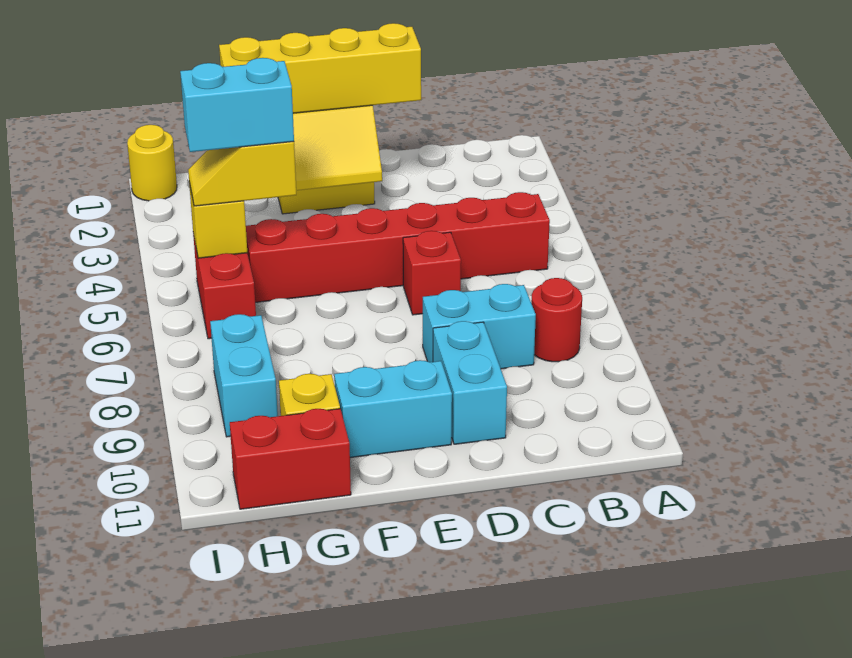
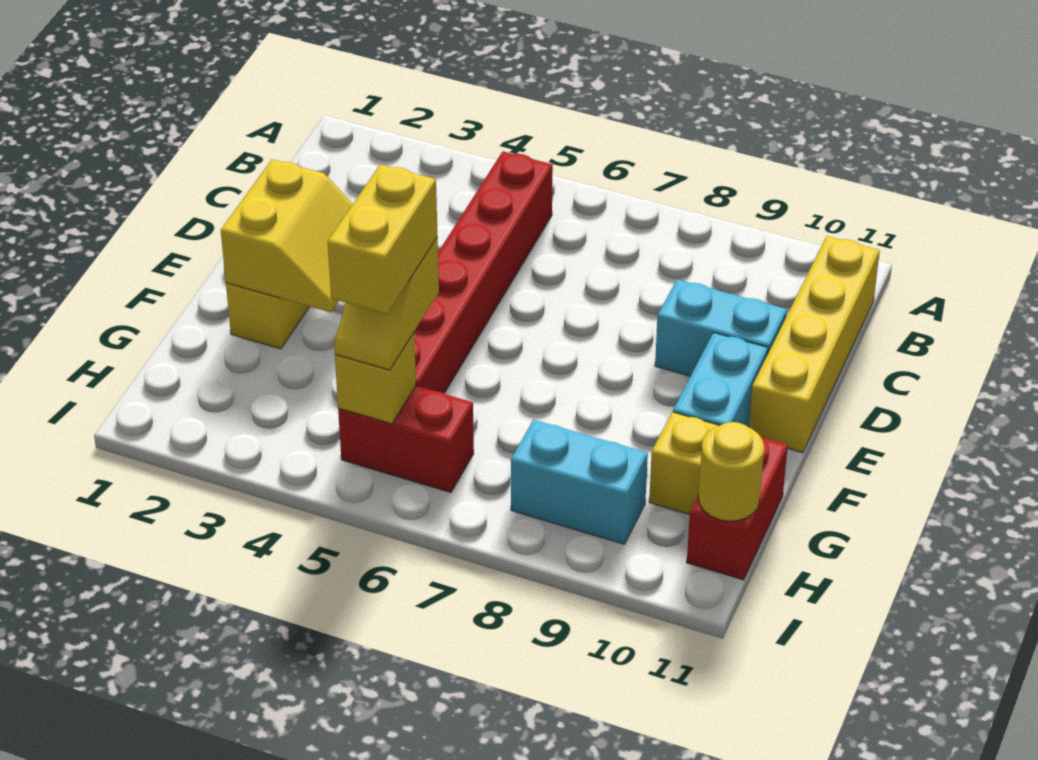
red round brick B8 level 1 -> none
cyan brick C8:D8 level 1 -> none
yellow brick D2:G2 level 3 -> yellow brick B11:E11 level 1
red brick D6 level 1 -> none
cyan brick G5:H5 level 4 -> yellow brick G5:H5 level 4
yellow round brick I1 level 1 -> yellow round brick H11 level 2

